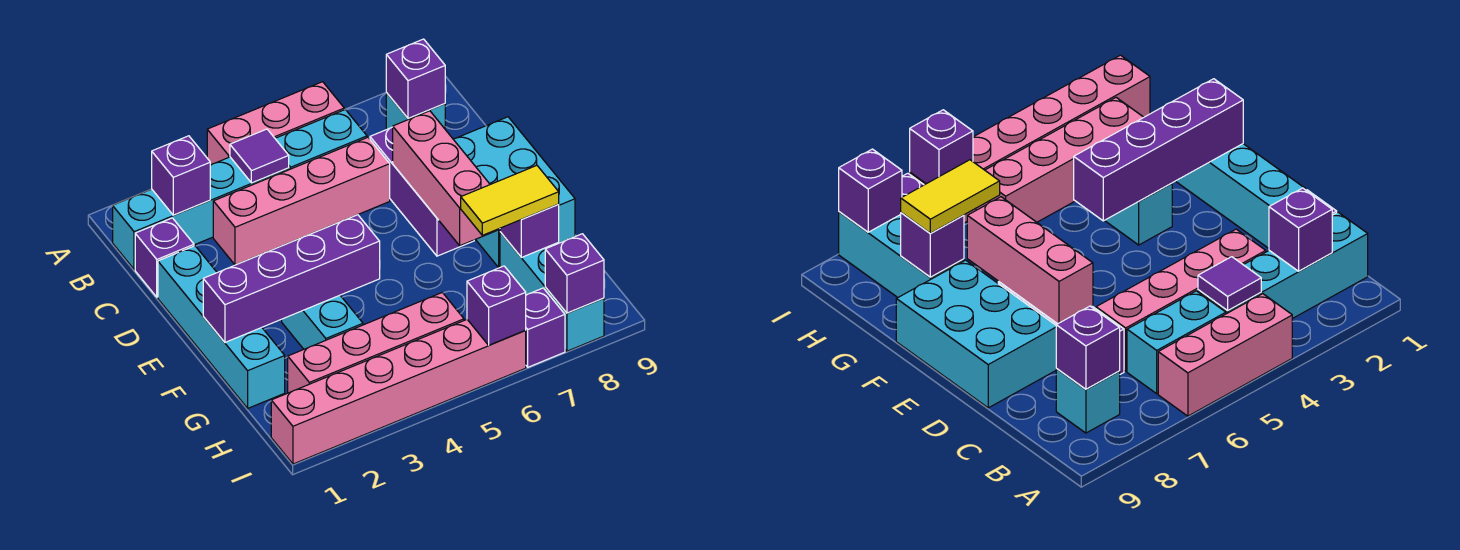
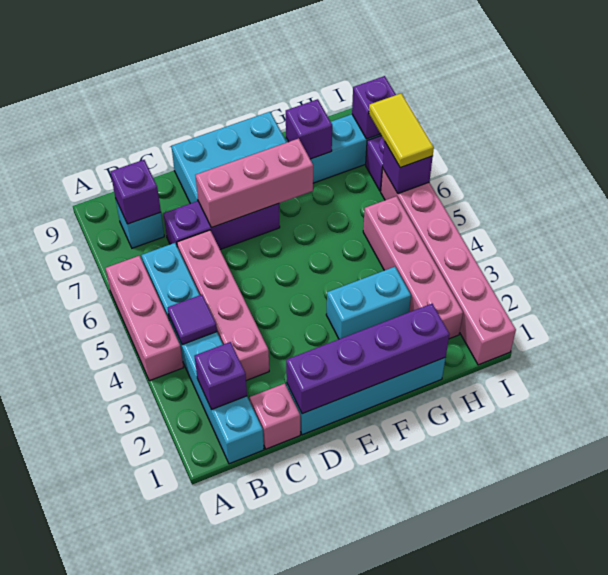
purple brick C1 level 1 -> pink brick C1 level 1
purple brick F1:F4 level 2 -> purple brick D1:G1 level 2
yellow tile G7:G8 level 3 -> yellow tile I6:I7 level 3

